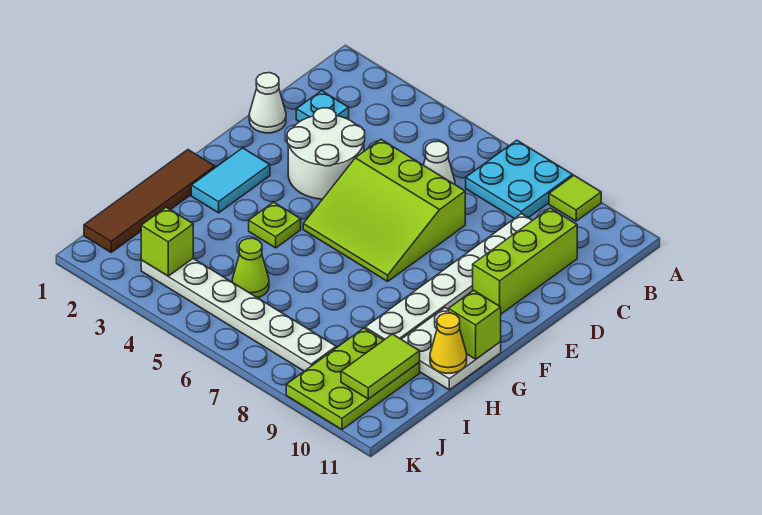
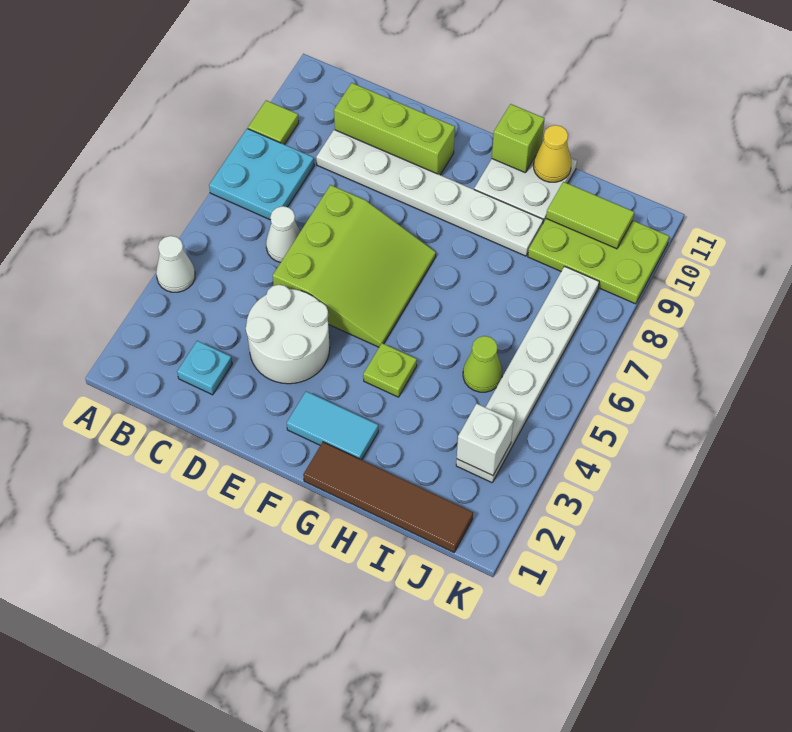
white cone D1 level 1 -> white cone A4 level 1
lime brick J3 level 2 -> white brick J3 level 2

